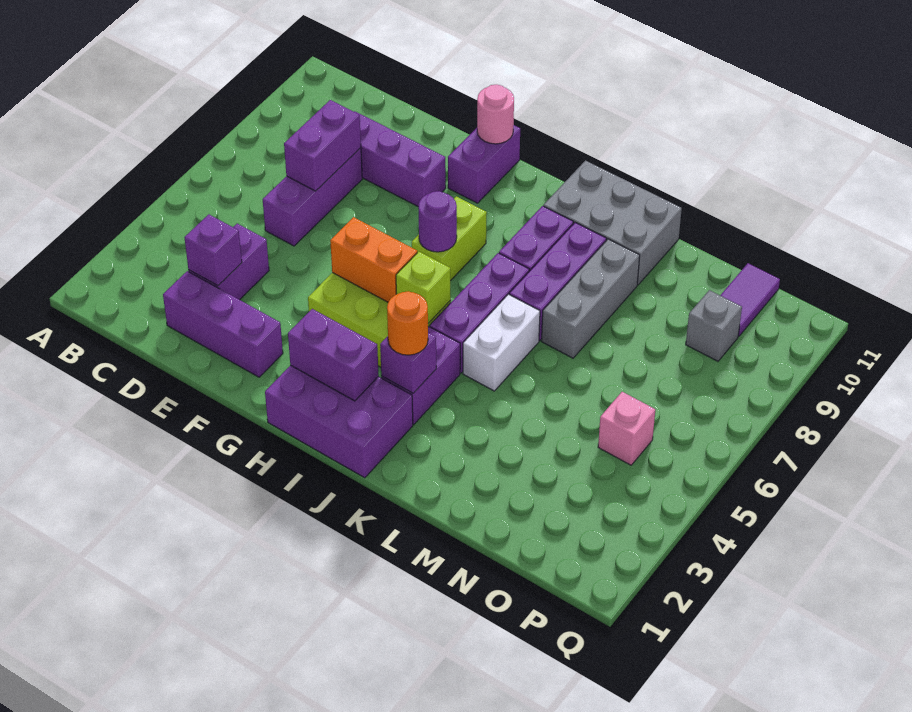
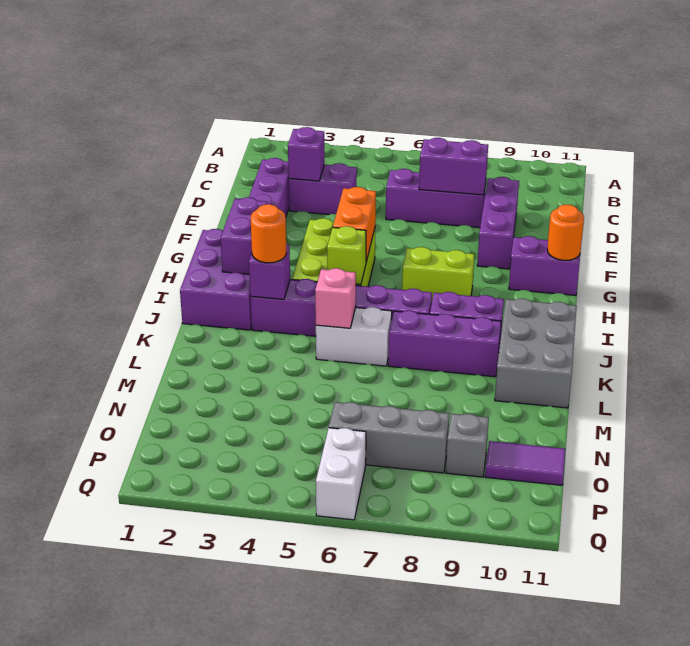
pink round brick G11 level 2 -> orange round brick G11 level 2
purple round brick H7 level 2 -> none
grey brick L7:L9 level 1 -> grey brick O6:O8 level 1
pink brick O5 level 1 -> pink brick K5 level 2
none -> white brick P6:Q6 level 1

